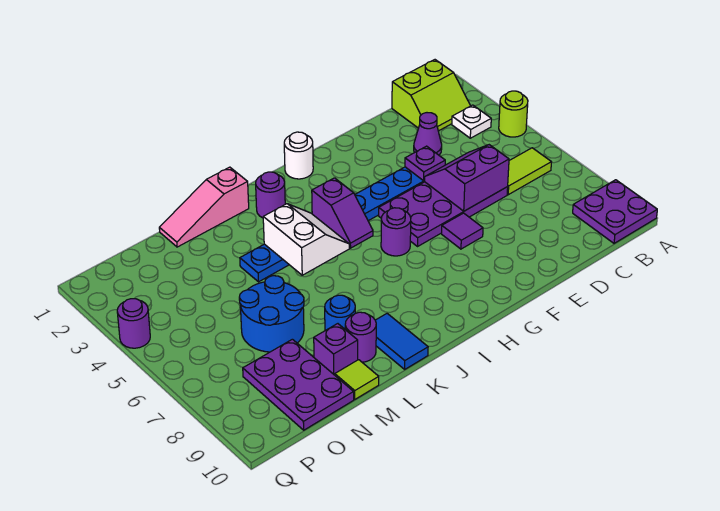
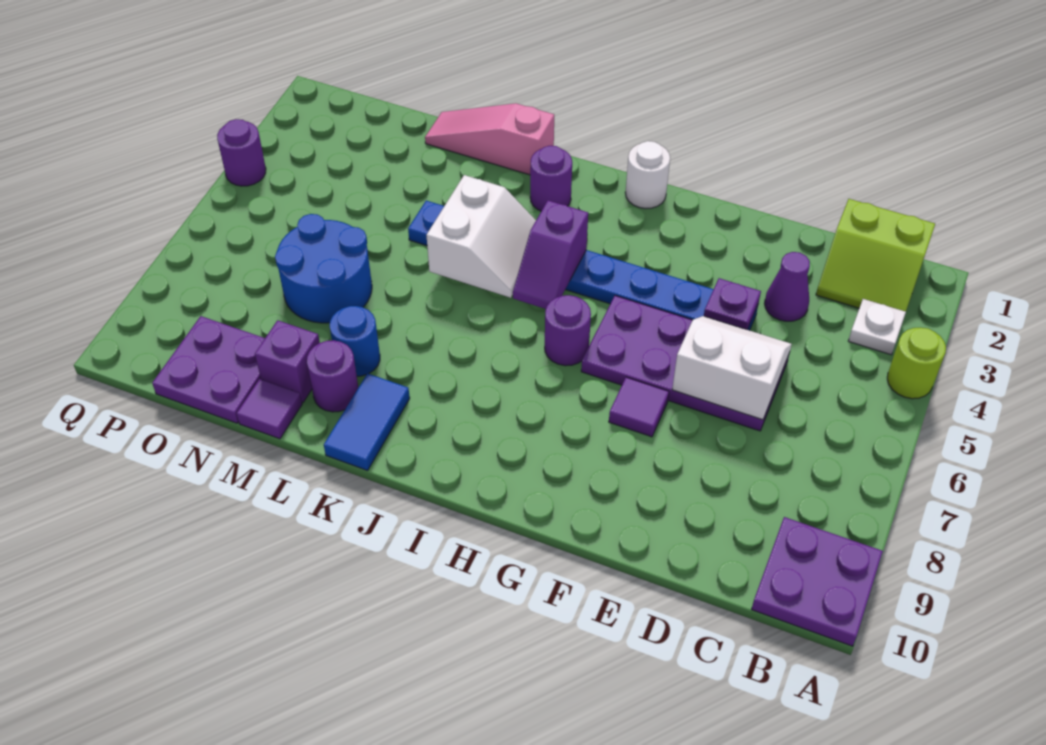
lime tile B6:C6 level 1 -> none
purple slope D5:E6 level 2 top 6 -> white slope D5:E6 level 2 top 6
lime tile M10 level 1 -> purple tile M10 level 1
purple plate N8:O10 level 1 -> purple plate N9:O10 level 1

